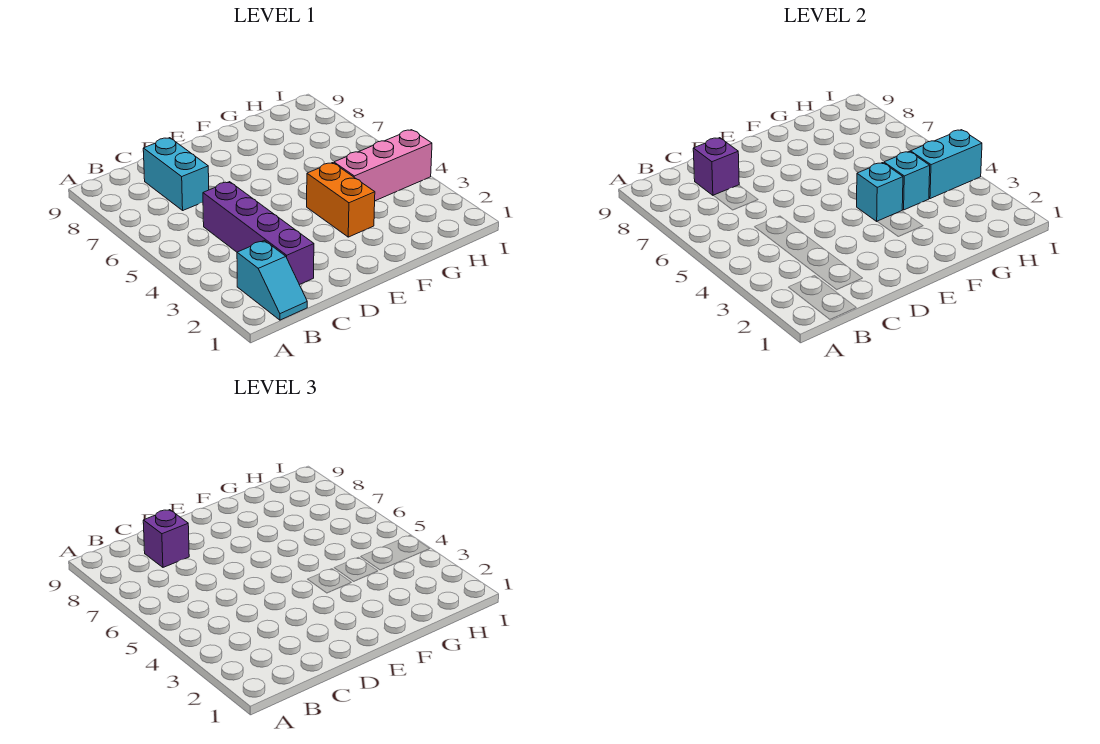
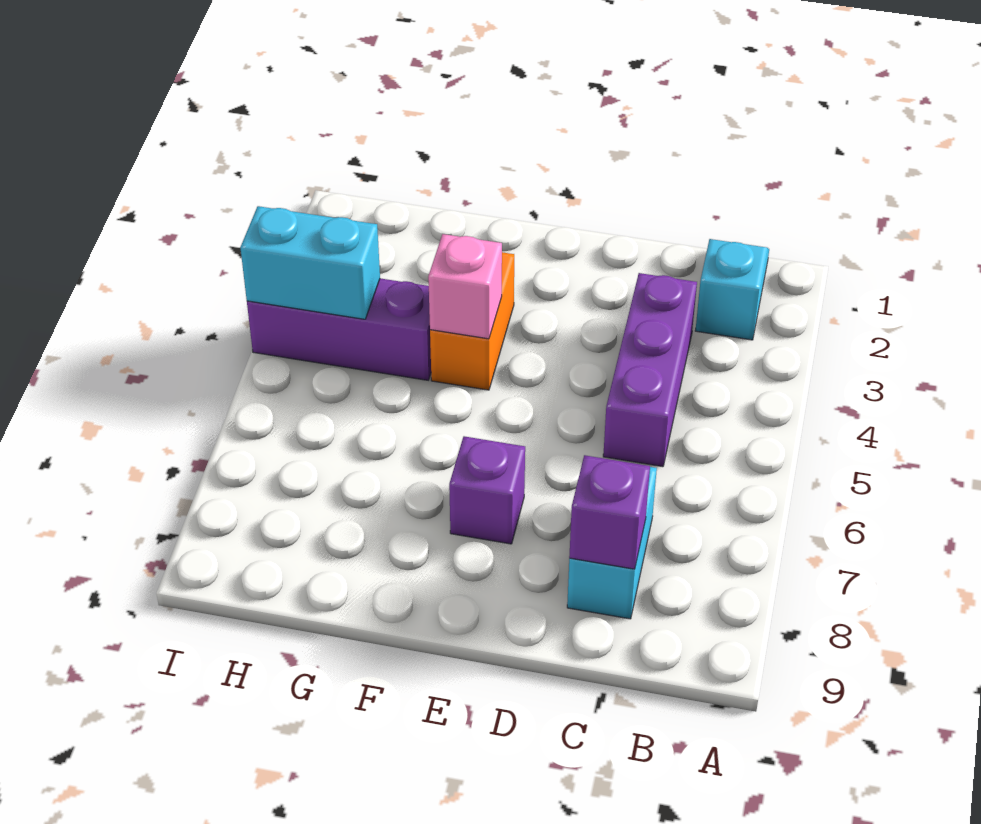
purple brick C2:C5 level 1 -> purple brick C3:C5 level 1
purple brick C8 level 3 -> purple brick E7 level 1
cyan brick F4 level 2 -> pink brick F4 level 2
pink brick G4:I4 level 1 -> purple brick G4:I4 level 1
cyan brick G4 level 2 -> none

